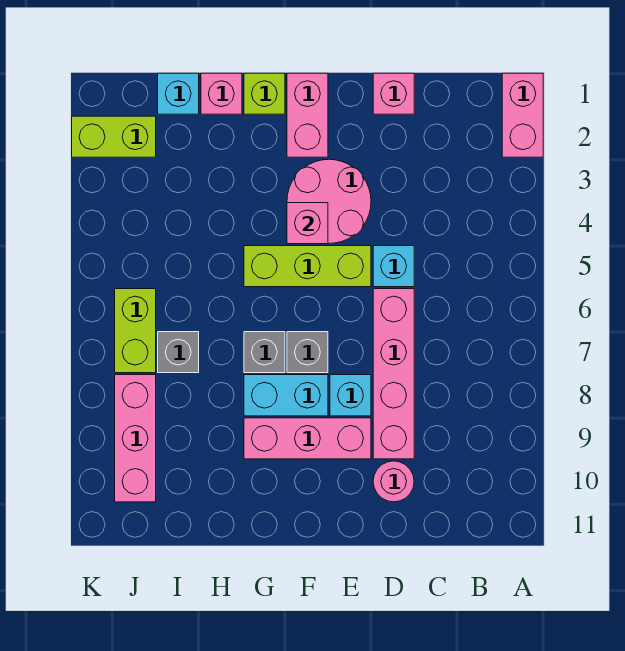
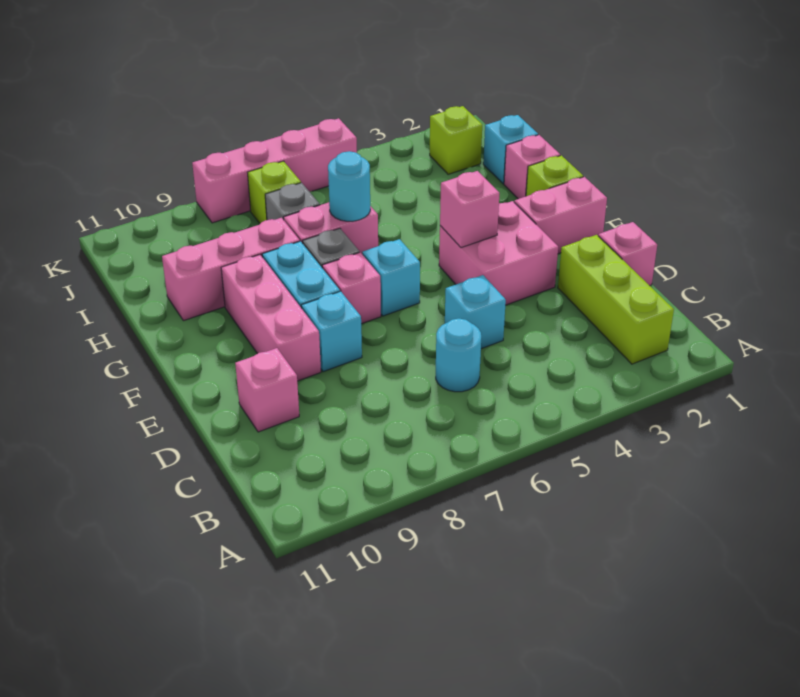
pink brick A1:A2 level 1 -> pink brick H6:H7 level 1
none -> cyan round brick C6 level 1
pink brick D6:D9 level 1 -> pink brick K5:K8 level 1
pink round brick D10 level 1 -> pink brick D10 level 1
pink round brick E3:F4 level 1 -> pink brick E3:F4 level 1
lime brick E5:G5 level 1 -> lime brick B2:D2 level 1
none -> cyan brick F6 level 1
grey brick F7 level 1 -> pink brick F7 level 1
none -> cyan round brick H6 level 2
lime brick J2:K2 level 1 -> lime brick J2 level 1
lime brick J6:J7 level 1 -> lime brick J7 level 1
pink brick J8:J10 level 1 -> pink brick H8:H10 level 1

